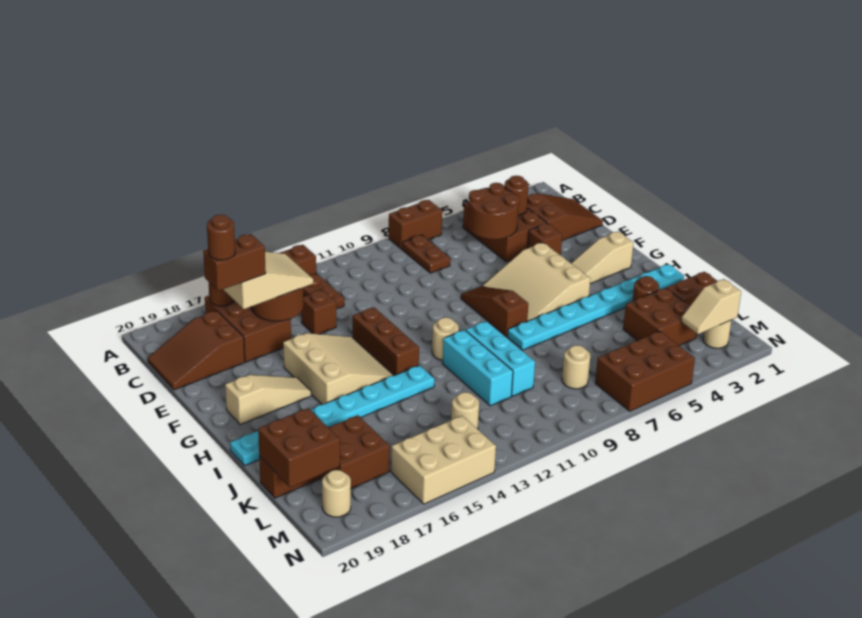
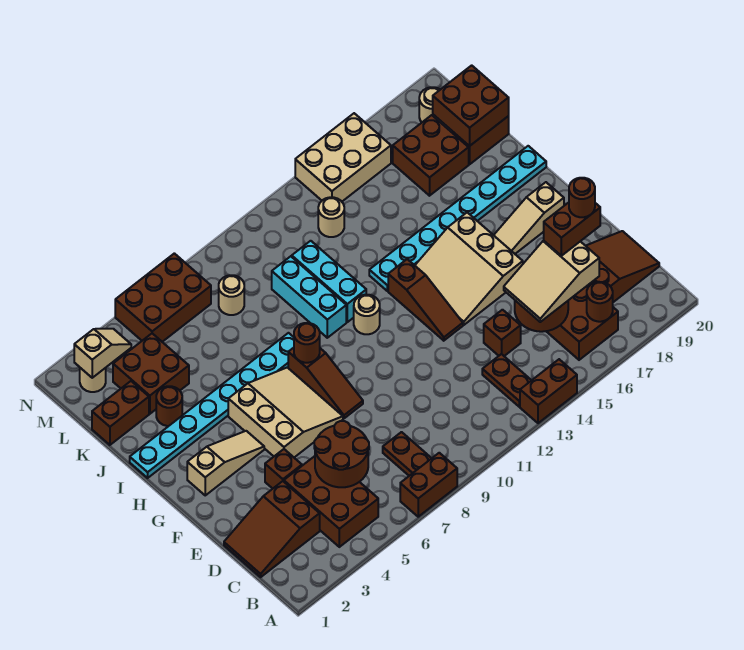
brown round brick C4 level 2 -> brown round brick H8 level 2
brown brick F13:H13 level 1 -> brown slope F13:H13 level 1 top H

